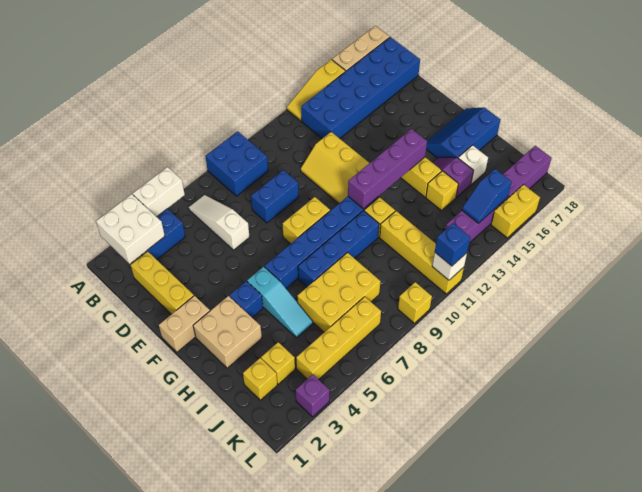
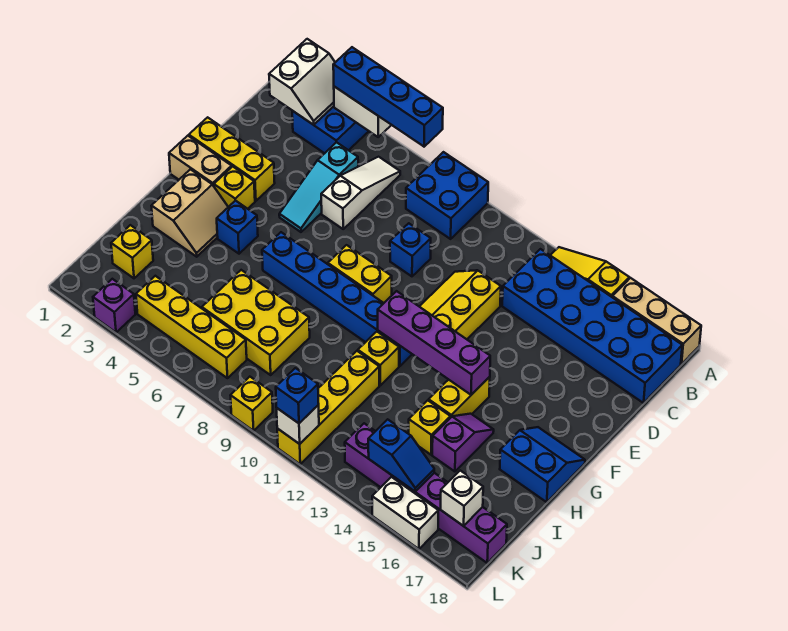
white brick A2:B3 level 2 -> white slope A2:B3 level 2 top 2
yellow brick C2:E2 level 1 -> yellow brick E1:E3 level 1
blue brick D8:D9 level 1 -> blue brick D9 level 1
tan brick G2:H3 level 1 -> tan slope G2:H3 level 1 top 2
cyan slope G5:I5 level 1 top G -> cyan slope C5:E5 level 1 top C
blue slope G16:H18 level 1 top H -> blue slope G17:H18 level 1 top H
blue brick H7:H10 level 1 -> blue brick A4:A7 level 3
white brick I16 level 1 -> white brick K17 level 2
yellow brick J3 level 1 -> yellow brick F3 level 1
blue slope K14:K15 level 2 top 15 -> blue slope K14:K15 level 2 top 14
yellow brick L15:L16 level 1 -> white brick L15:L16 level 1

